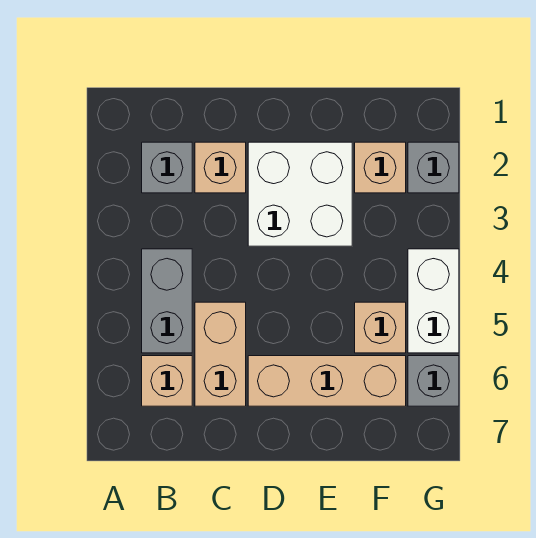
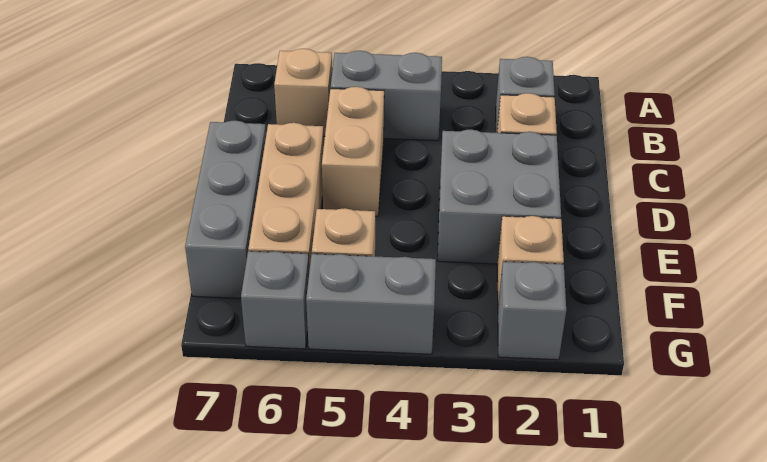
tan brick C5:C6 level 1 -> tan brick C5:D5 level 1
white brick D2:E3 level 1 -> grey brick D2:E3 level 1
none -> grey brick D7:F7 level 1
white brick G4:G5 level 1 -> grey brick G4:G5 level 1

